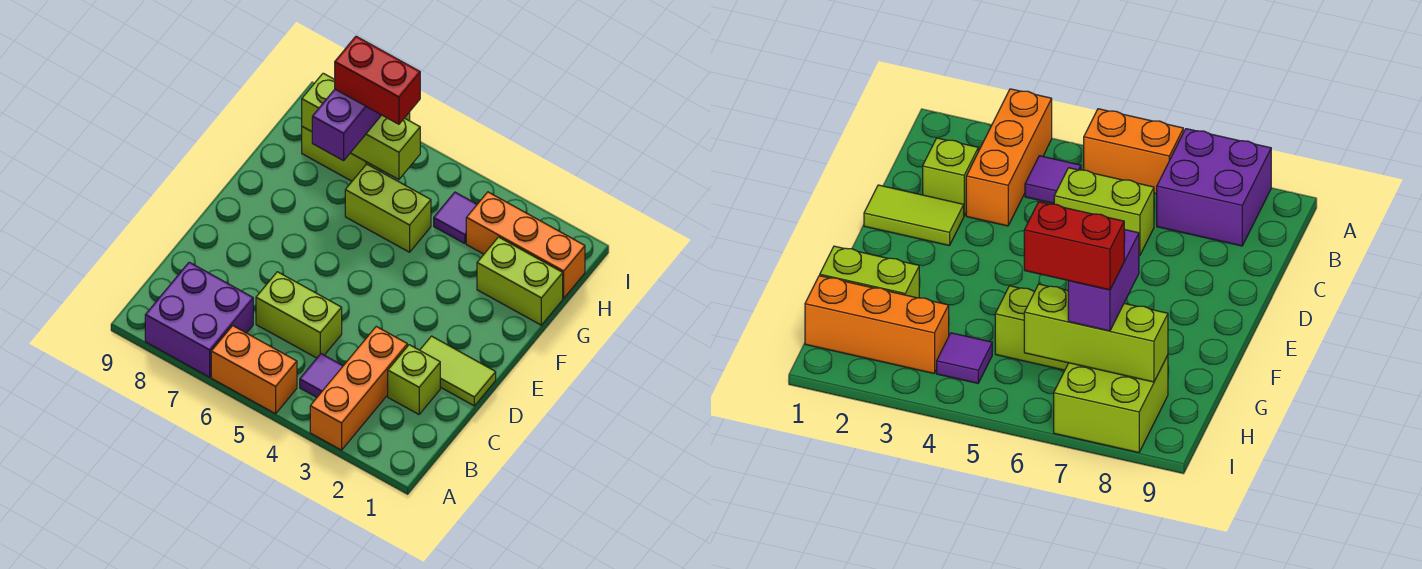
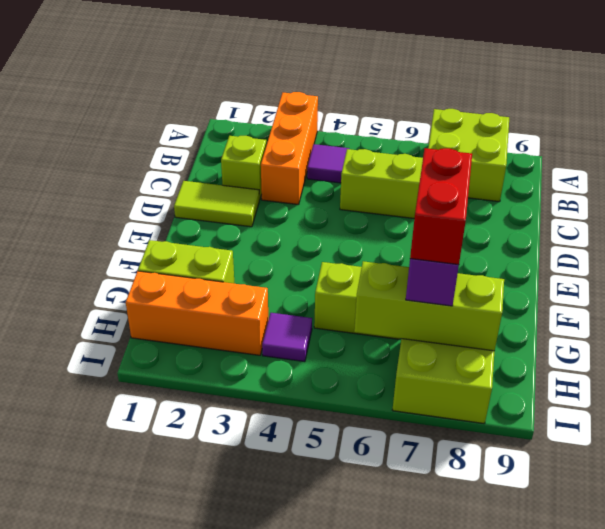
orange brick A5:A6 level 1 -> none
purple brick A7:B8 level 1 -> lime brick A7:B8 level 1
red brick H6:H7 level 4 -> red brick G7:H7 level 4

